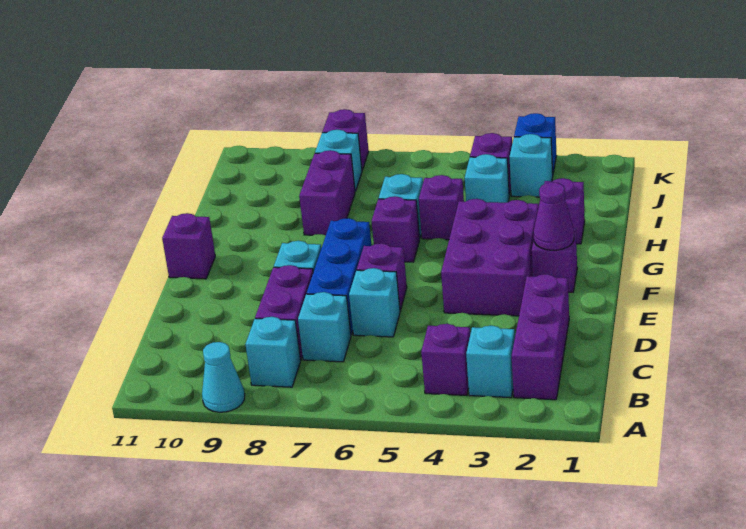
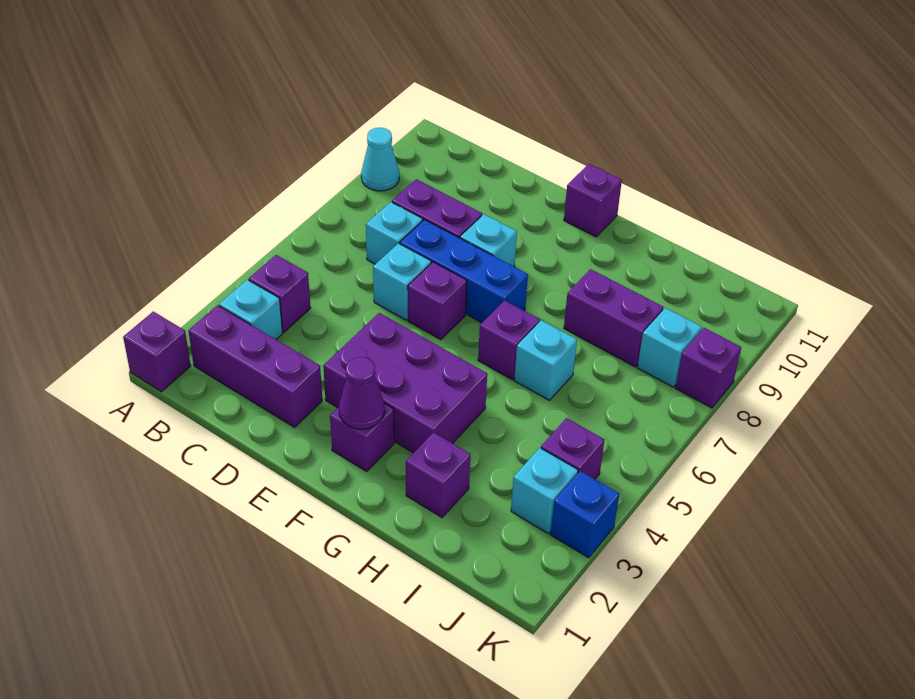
cyan brick B8 level 1 -> none
purple brick H5 level 1 -> purple brick A1 level 1
cyan brick I4 level 1 -> none

